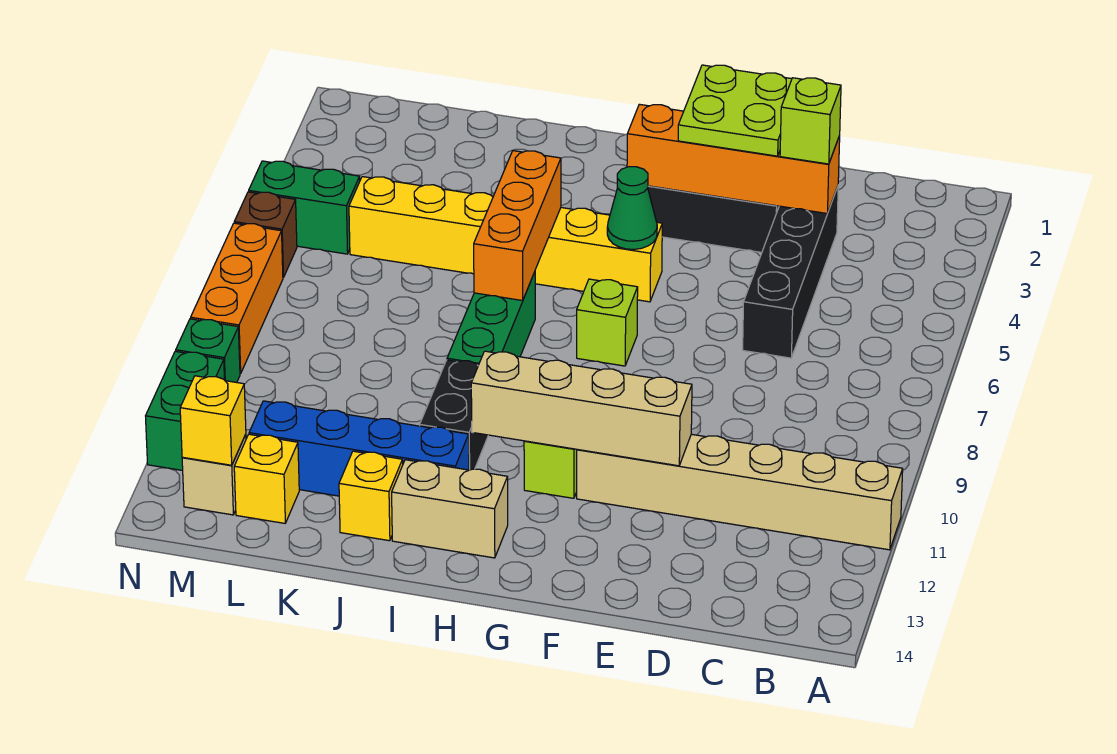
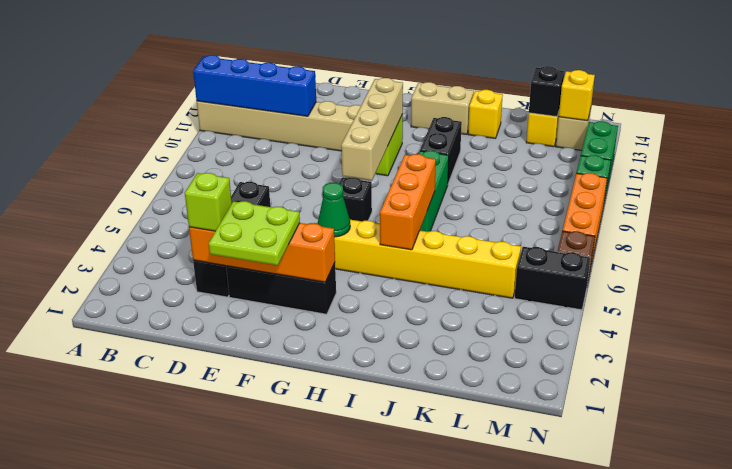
tan brick E11:H11 level 2 -> tan brick G8:G11 level 2
lime brick G7 level 1 -> black brick G7 level 1
blue brick I12:L12 level 1 -> blue brick A11:D11 level 2
none -> black brick L13 level 2
green brick M5:N5 level 1 -> black brick M5:N5 level 1

